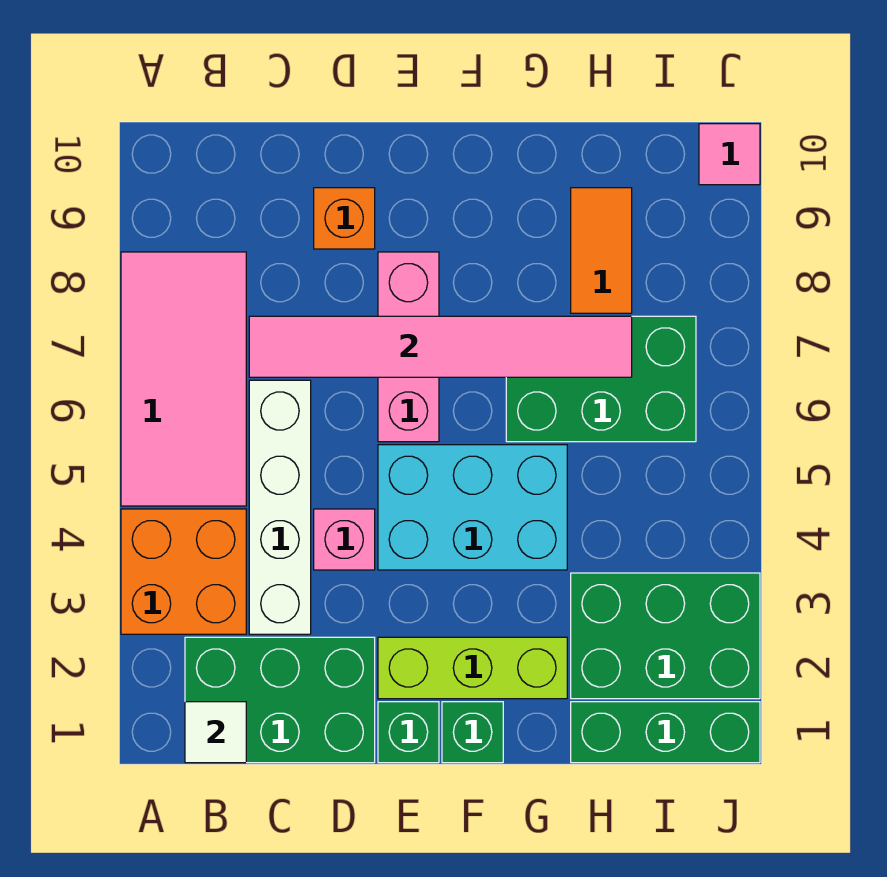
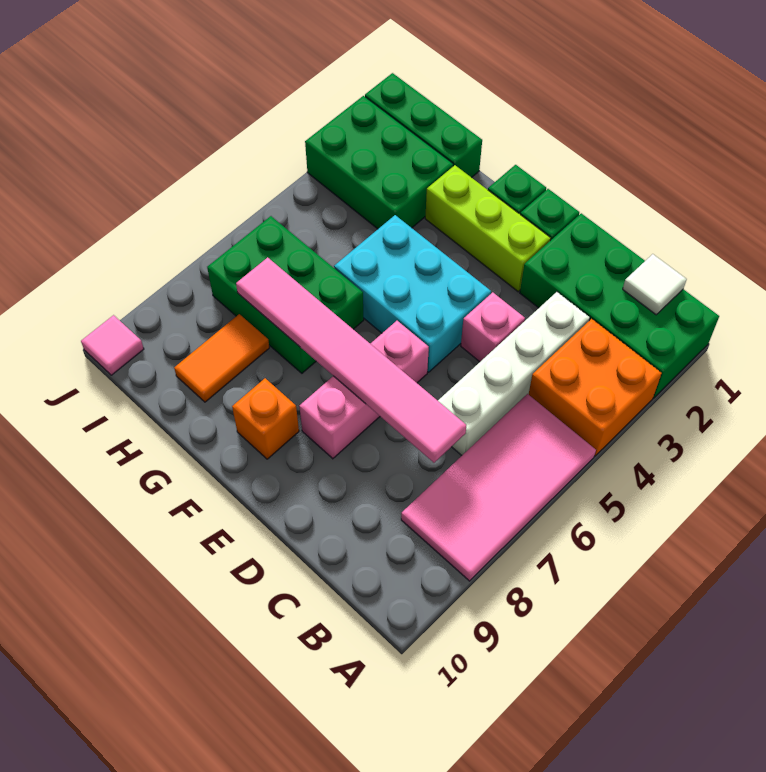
green brick B1:D2 level 1 -> green brick A1:D2 level 1
orange brick D9 level 1 -> orange brick F9 level 1

